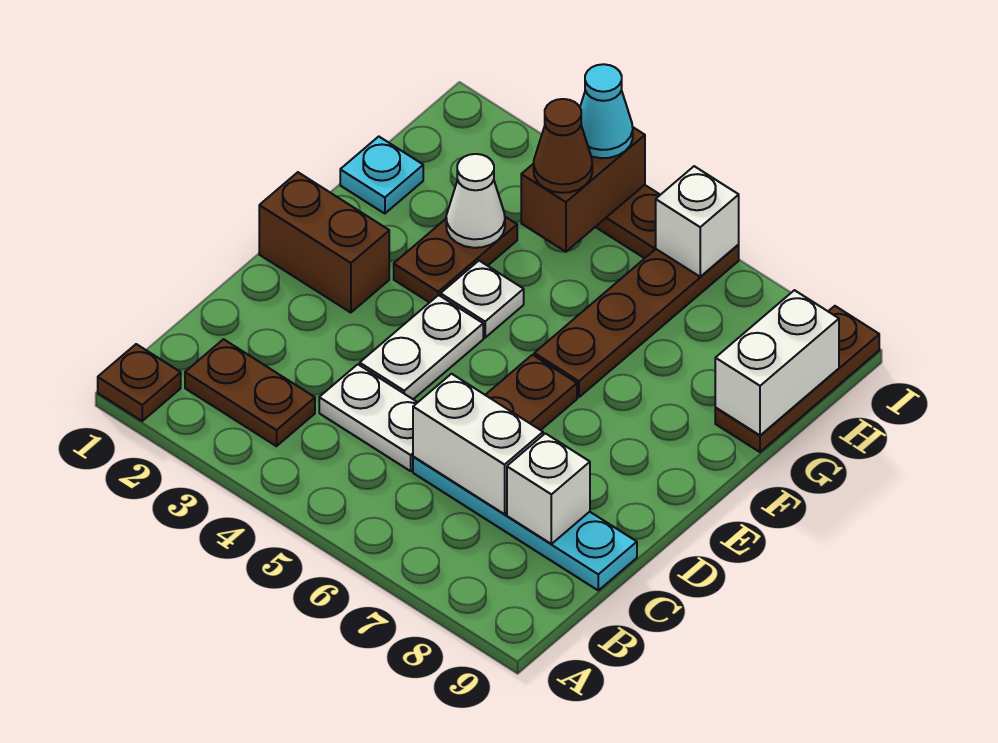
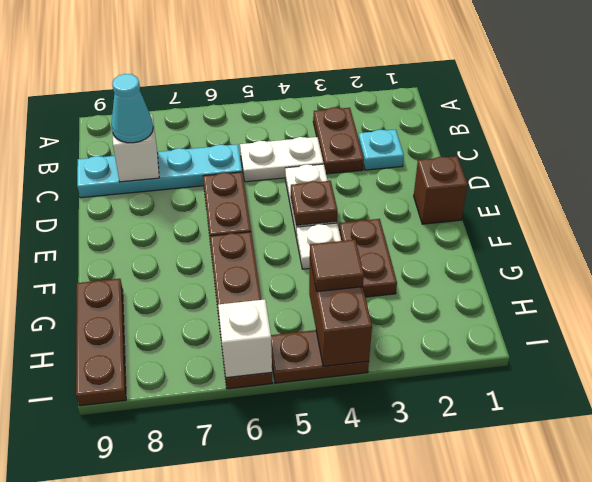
brown plate A1 level 1 -> brown plate E4 level 2
brown plate B2:B3 level 1 -> brown plate B3:C3 level 1
white brick C6:C7 level 2 -> none
brown brick E1:E2 level 1 -> brown brick E1 level 1
cyan plate G1 level 1 -> cyan plate C2 level 1
white cone G3 level 2 -> none
white brick G9:H9 level 2 -> none
brown cone H4 level 3 -> brown tile H4 level 3
cyan cone I4 level 3 -> cyan cone C8 level 3

